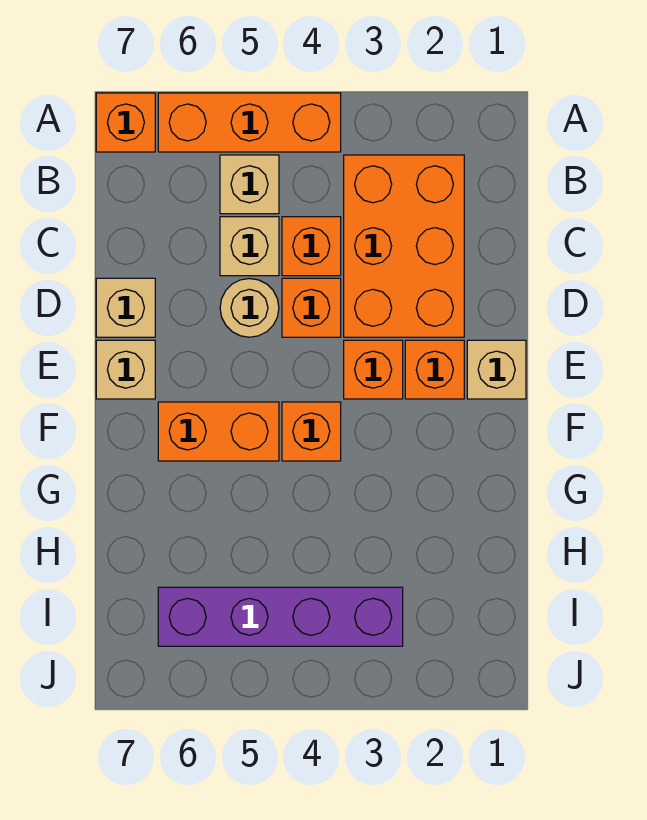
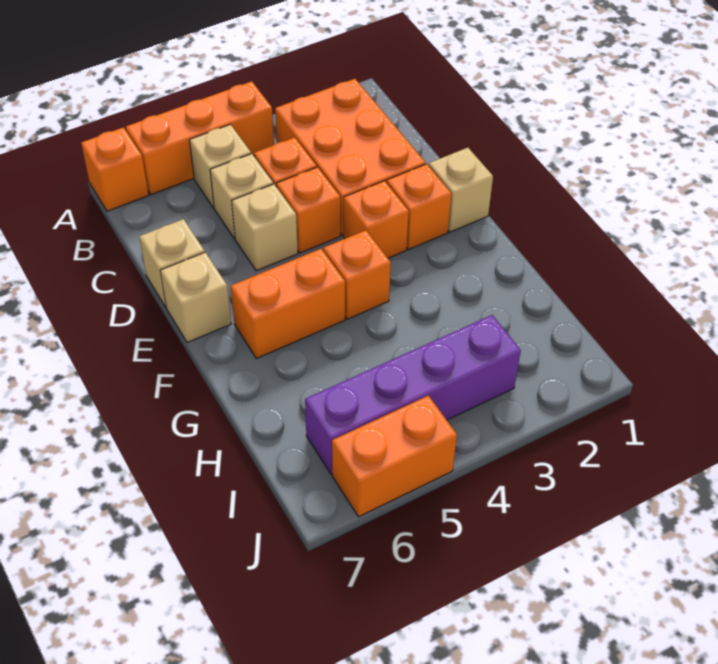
tan round brick D5 level 1 -> tan brick D5 level 1
none -> orange brick J5:J6 level 1

